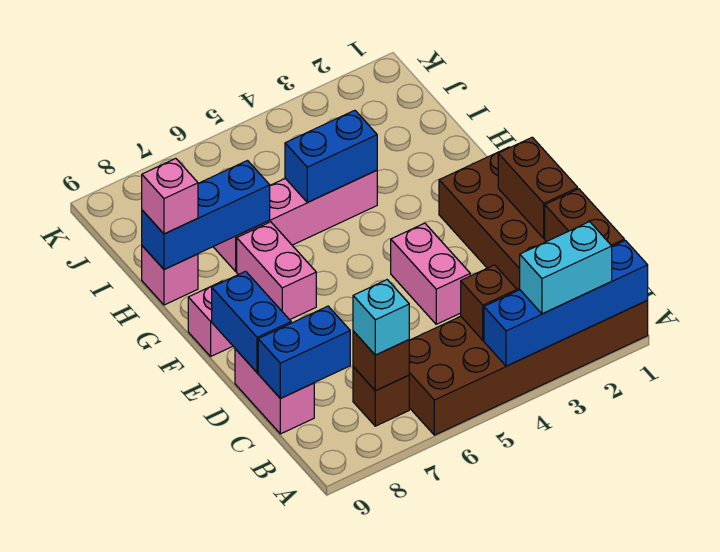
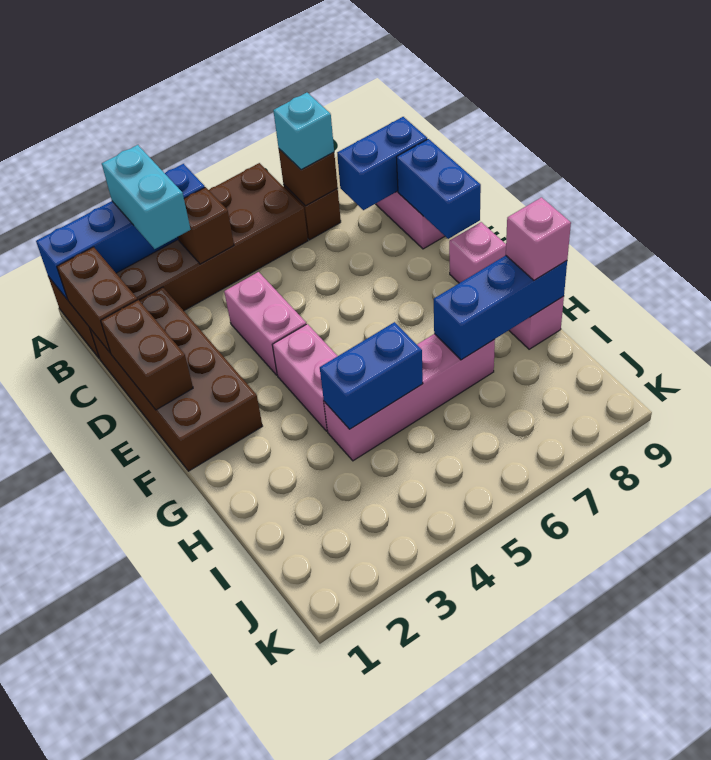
cyan brick A2:A3 level 3 -> cyan brick A3:B3 level 3
pink brick F7:G7 level 1 -> pink brick F4:G4 level 1

